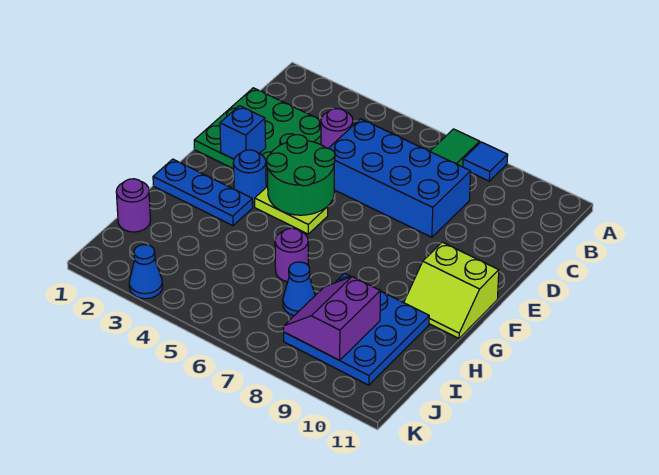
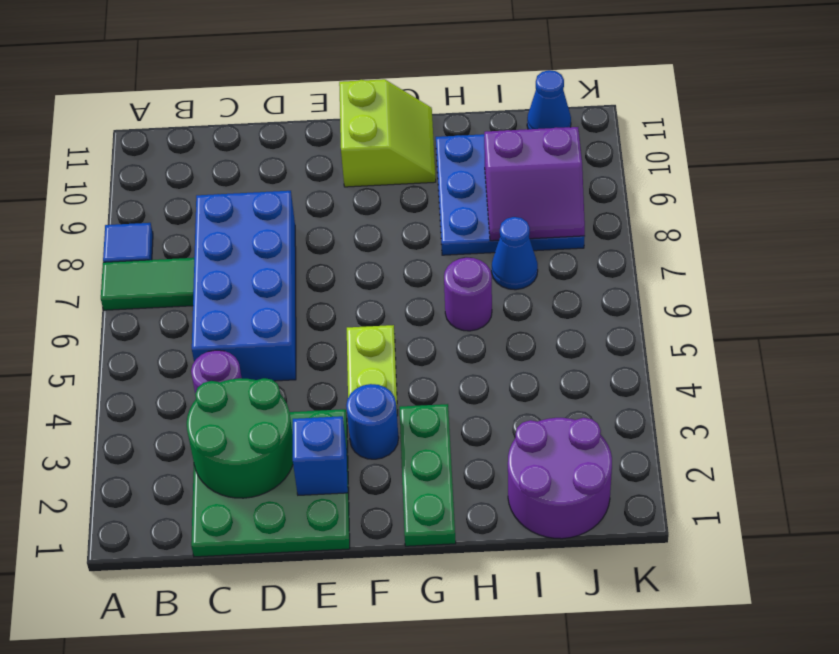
green round brick E4:F5 level 2 -> green round brick C2:D3 level 2
blue plate G1:G3 level 1 -> green plate G1:G3 level 1
purple round brick I1 level 1 -> purple round brick I1:J2 level 1
blue cone K3 level 1 -> blue cone J11 level 1

